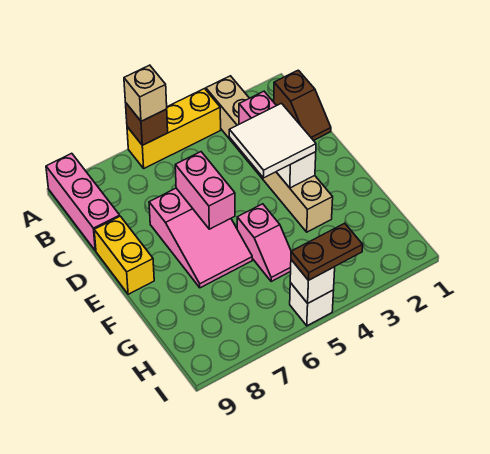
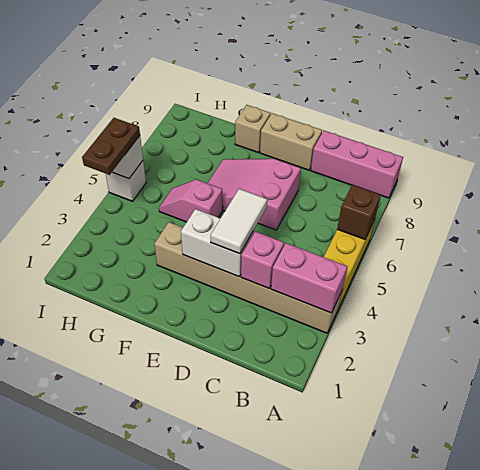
tan brick A6 level 3 -> tan brick F9 level 1
brown slope B1:C1 level 1 top B -> none
white tile D3:E4 level 3 -> white tile D3:D4 level 3
pink brick D6:E6 level 2 -> pink brick A3:B3 level 2
yellow brick D9:E9 level 1 -> tan brick D9:E9 level 1

